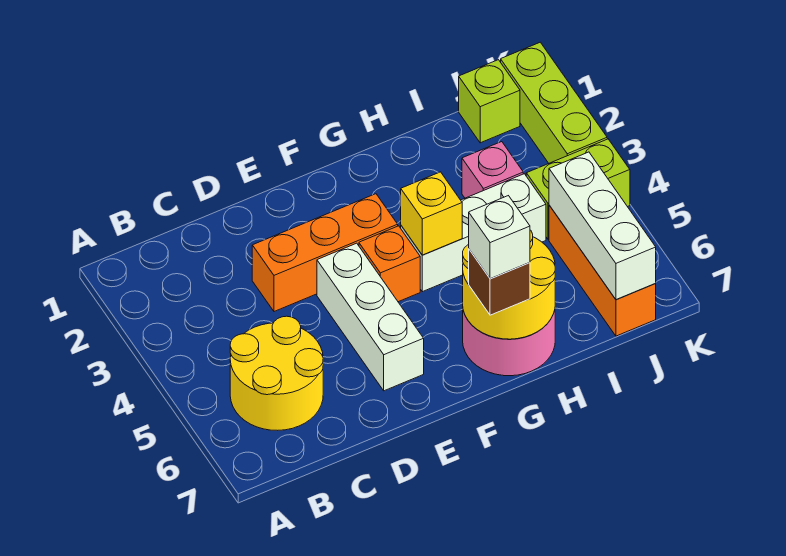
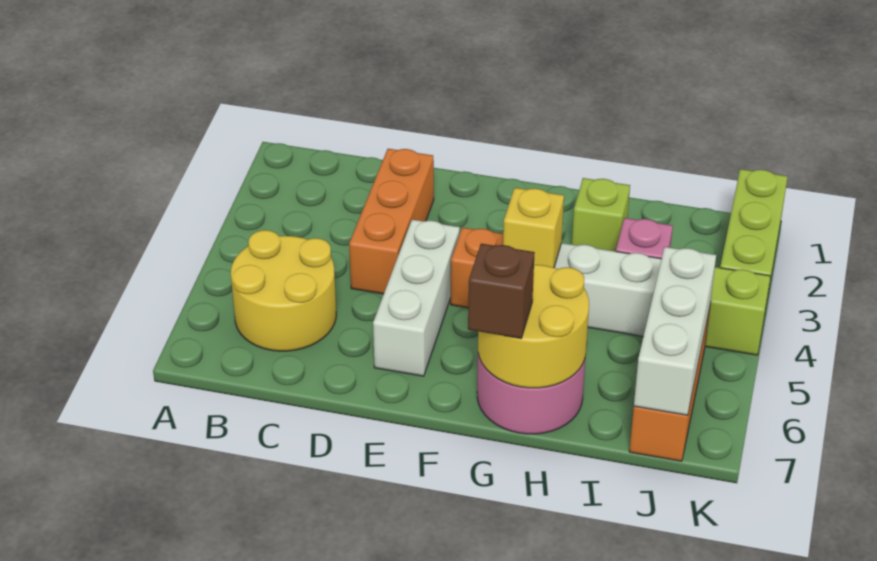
orange brick D3:F3 level 1 -> orange brick D2:D4 level 1
white brick G7 level 4 -> none
lime brick J1 level 1 -> lime brick H2 level 1

